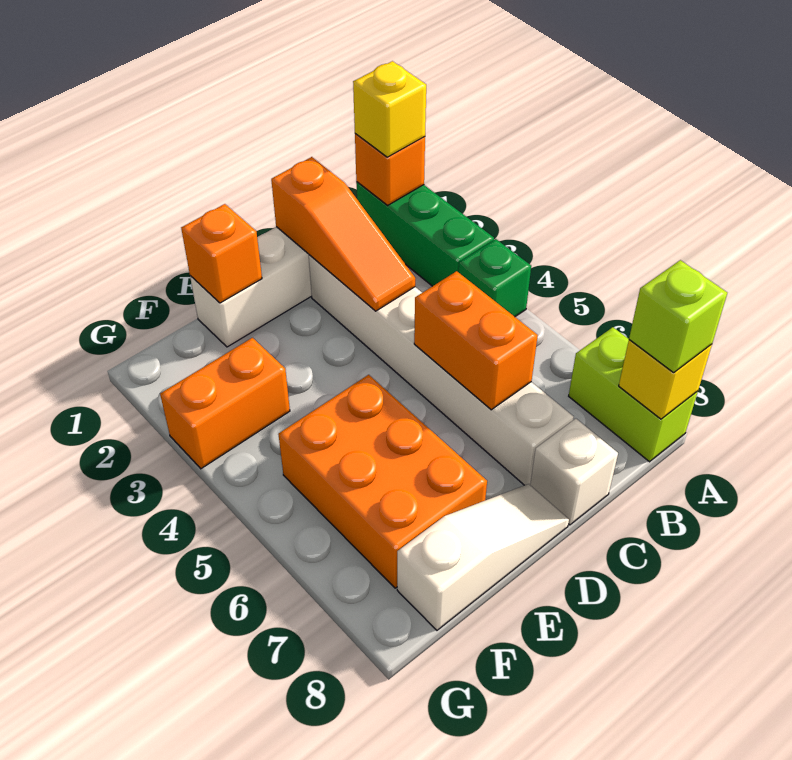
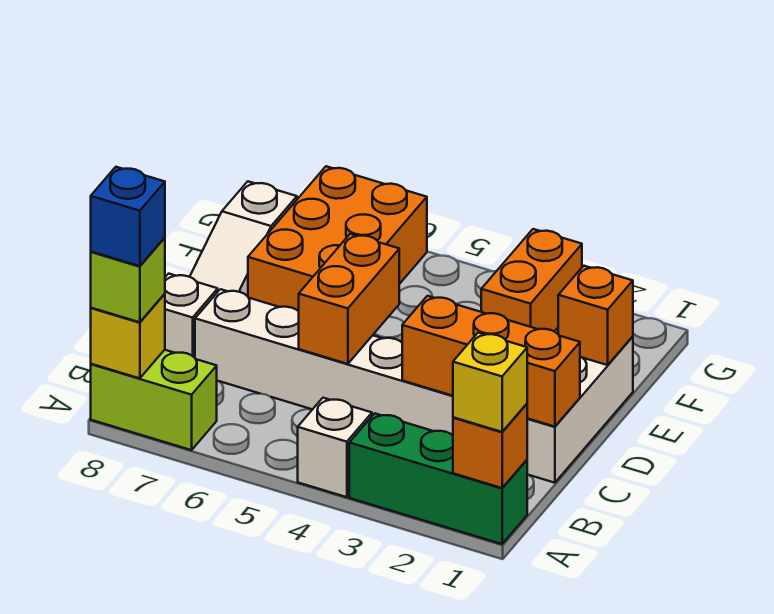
green brick A4 level 1 -> white brick A4 level 1
none -> blue brick A8 level 4
orange slope C1:C3 level 2 top 1 -> orange brick C1:C3 level 2
orange brick C5:C6 level 2 -> orange brick C5:D5 level 2
orange brick E5:F7 level 1 -> orange brick E6:G7 level 1

